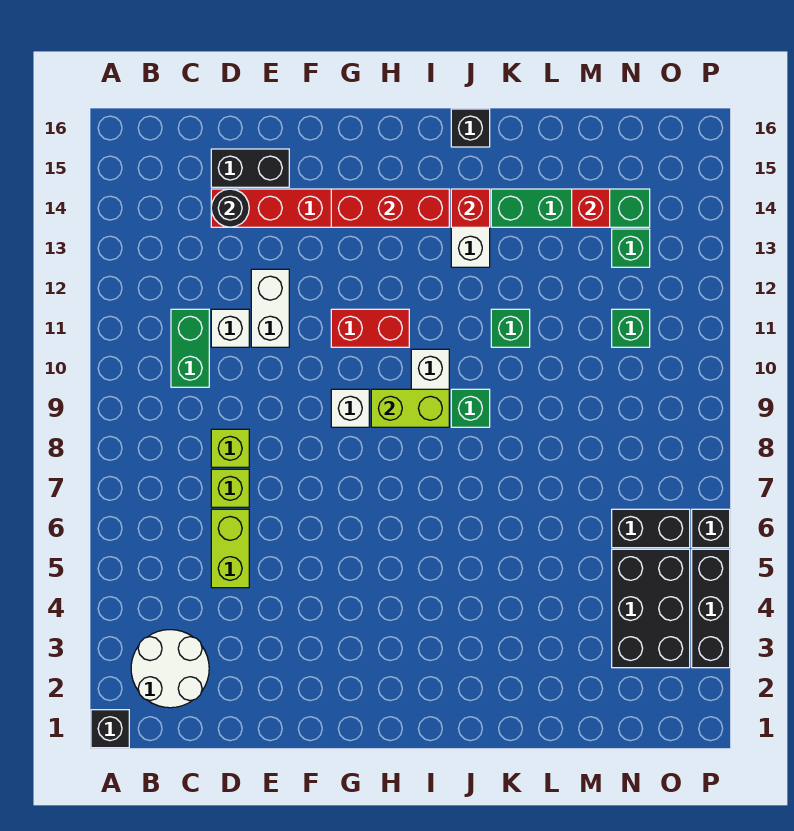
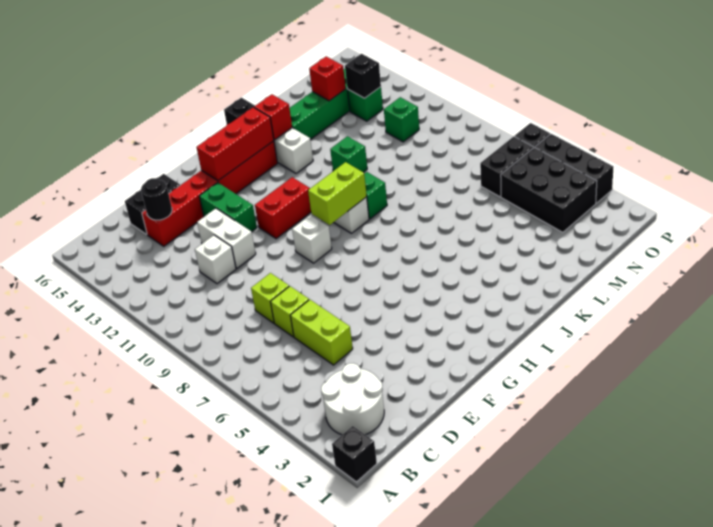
green brick C10:C11 level 1 -> green brick F12:F13 level 1
none -> black brick N13 level 2

